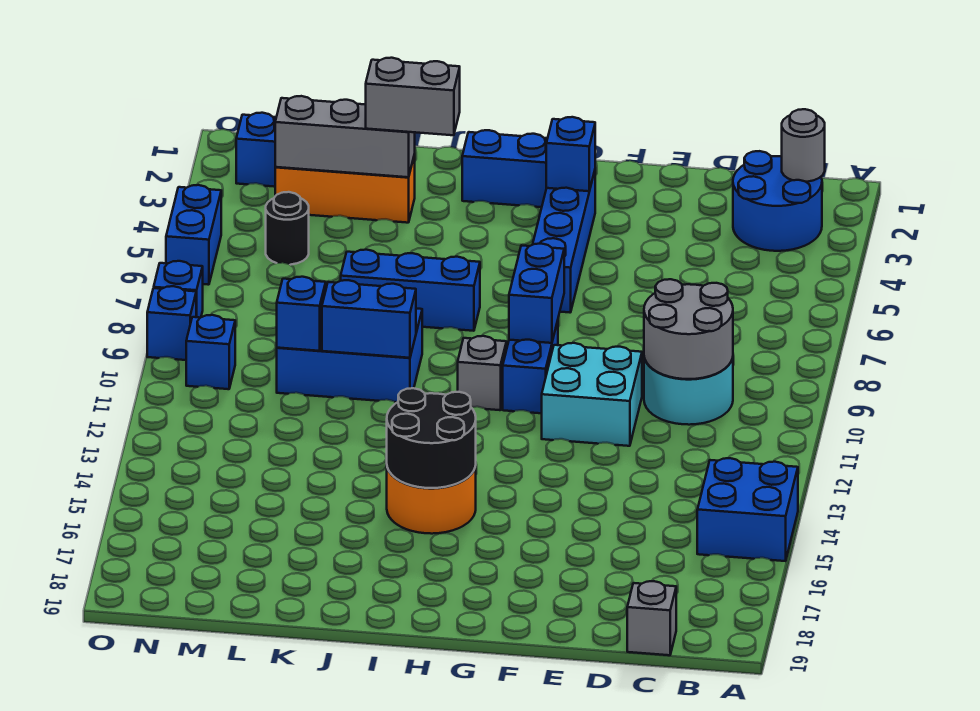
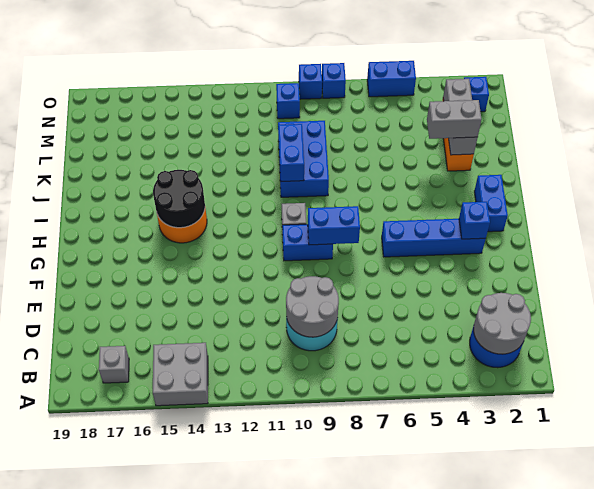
blue brick A14:B15 level 1 -> grey brick A14:B15 level 1
grey round brick B2 level 2 -> grey round brick B2:C3 level 2
grey brick C19 level 1 -> grey brick B17 level 1
cyan brick E10:F11 level 1 -> none
blue brick I7:K7 level 1 -> none
grey brick J3:K3 level 3 -> grey brick K3:K4 level 3
blue brick L10 level 2 -> none
black round brick M5 level 1 -> none

